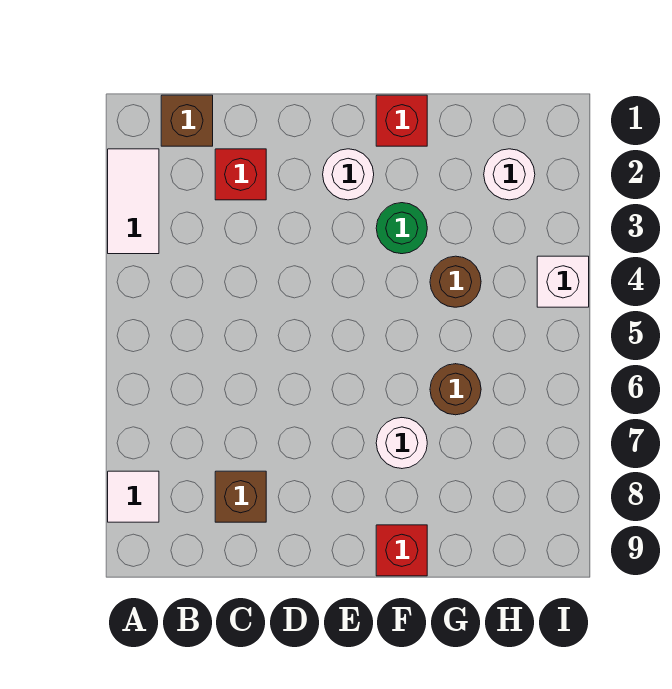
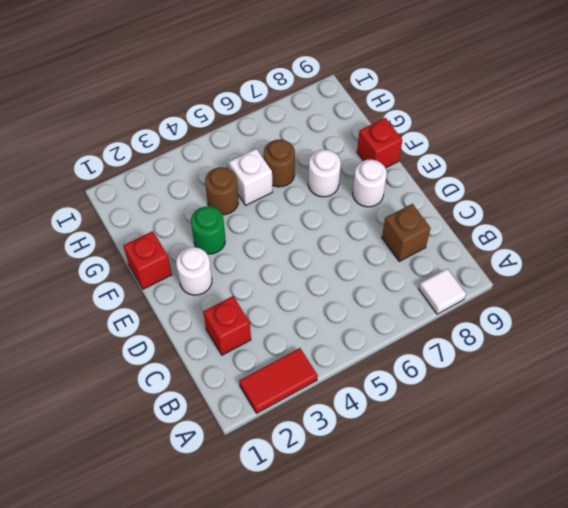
white tile A2:A3 level 1 -> red tile A2:A3 level 1
brown brick B1 level 1 -> none
white round brick H2 level 1 -> white round brick E8 level 1
white brick I4 level 1 -> white brick G5 level 1

